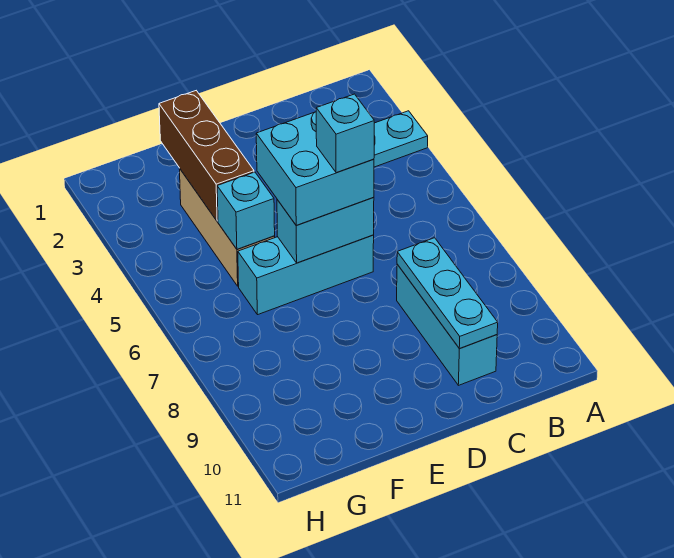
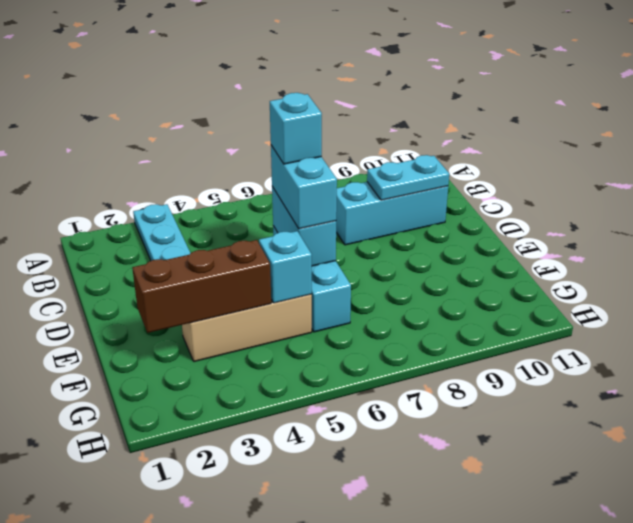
cyan plate C8:C10 level 2 -> cyan plate C9:C10 level 2
cyan brick D5:E6 level 3 -> cyan brick D6:E6 level 3

